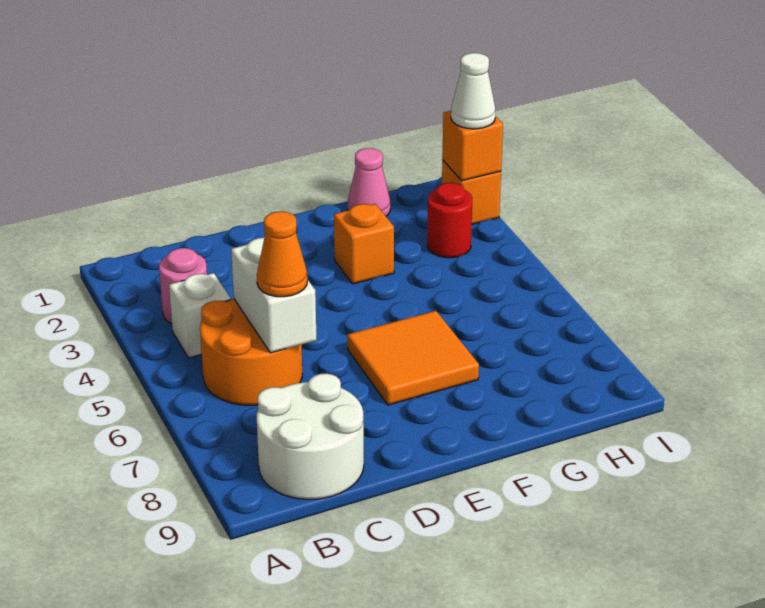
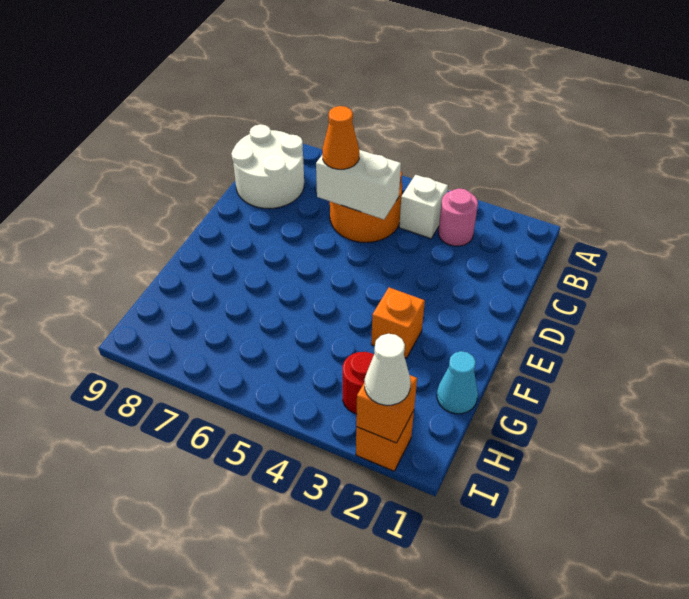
orange tile E6:F7 level 1 -> none
pink cone G1 level 1 -> cyan cone G1 level 1

